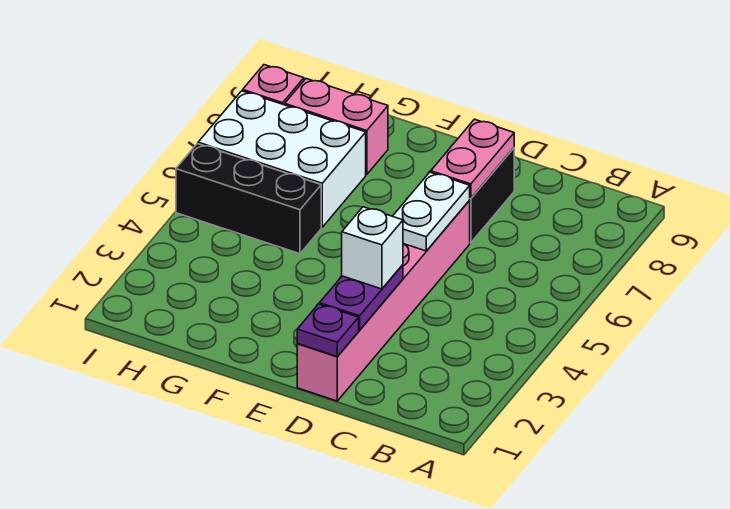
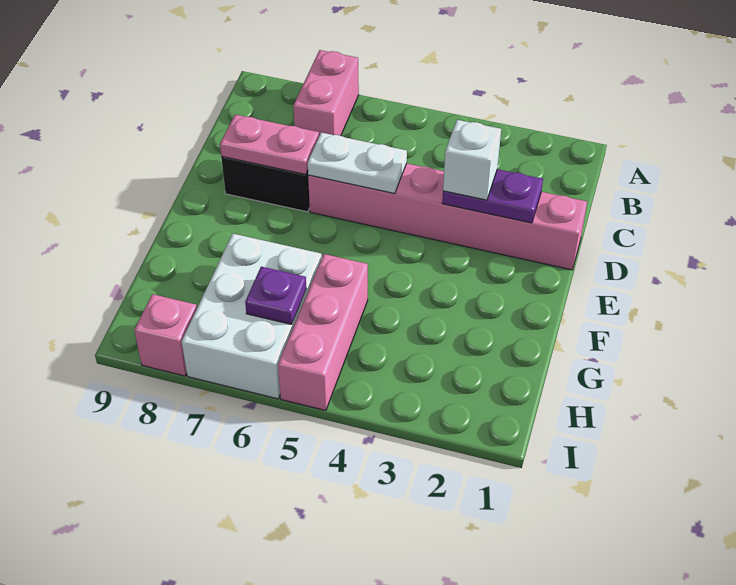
purple plate D1 level 2 -> purple plate H6 level 2
black brick G5:I5 level 1 -> pink brick G5:I5 level 1
pink brick G8:H8 level 1 -> pink brick A7:B7 level 1

